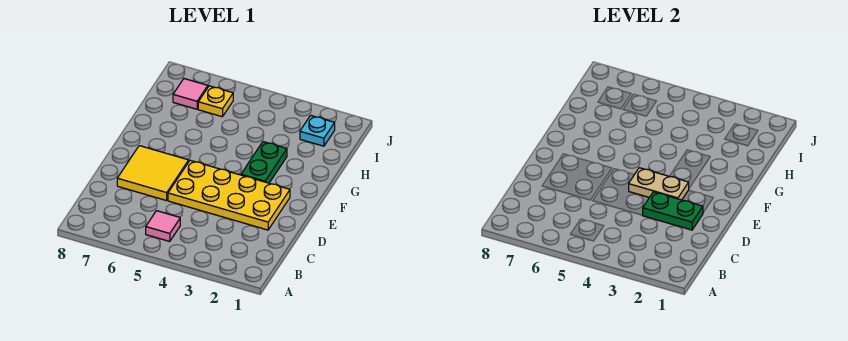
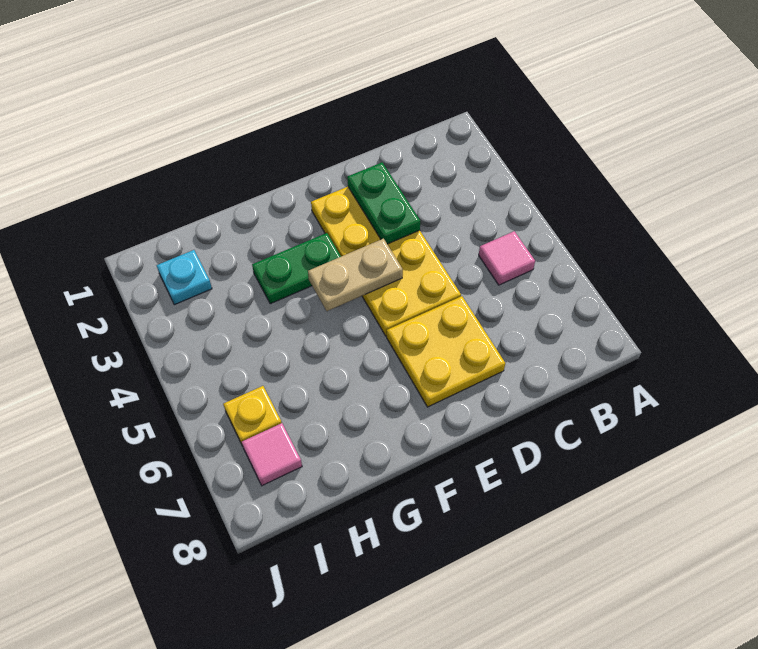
yellow tile D6:E7 level 1 -> yellow plate D6:E7 level 1
tan plate E3:E4 level 2 -> tan plate E4:F4 level 2

